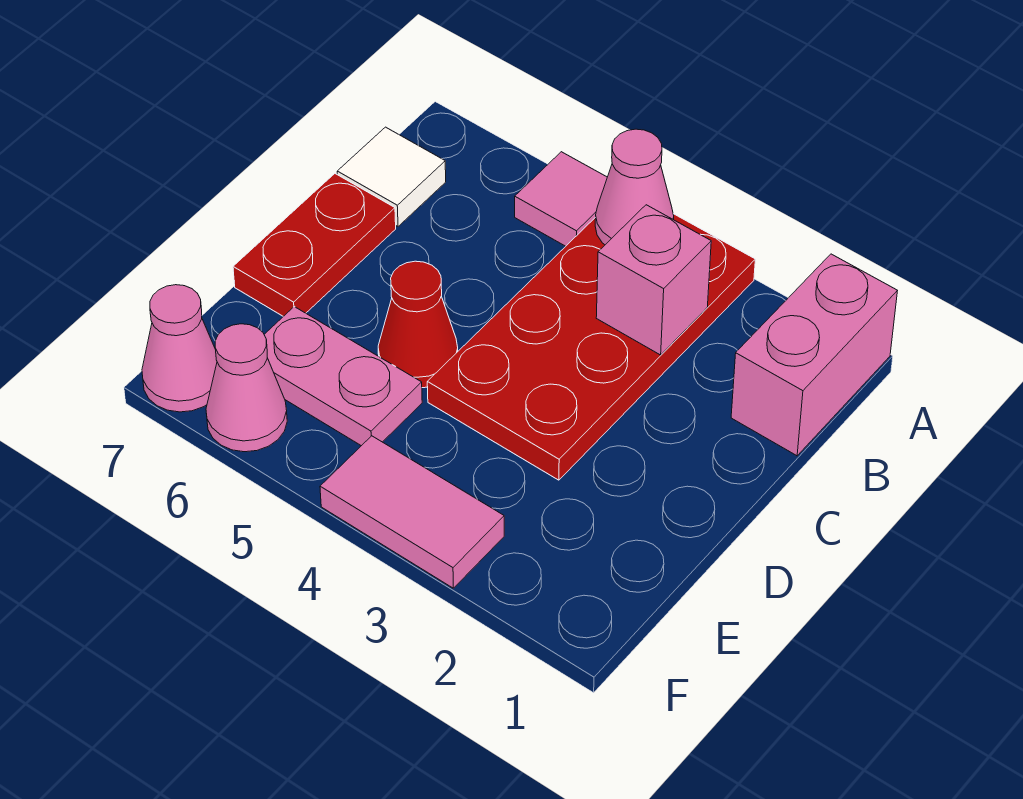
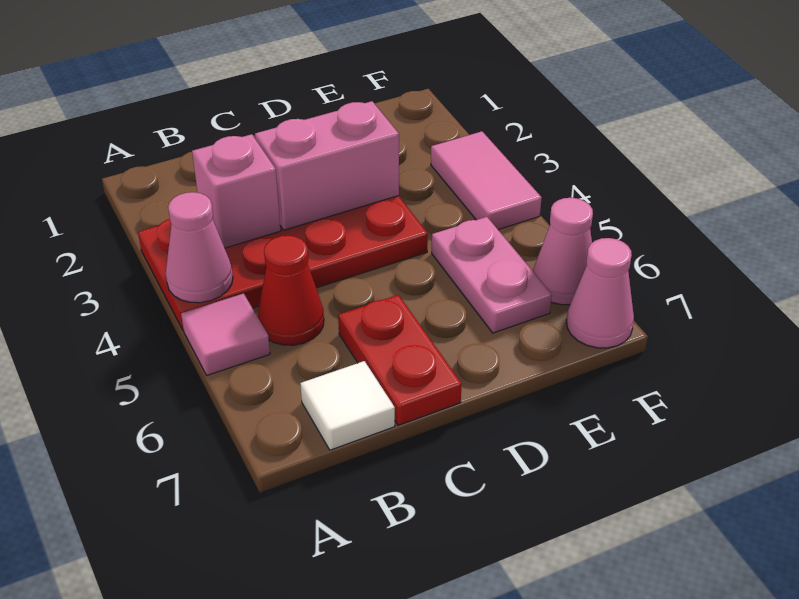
pink brick A1:B1 level 1 -> pink brick C3:D3 level 2
red plate C7:D7 level 1 -> red plate C6:C7 level 1
red cone D5 level 1 -> red cone B5 level 1

